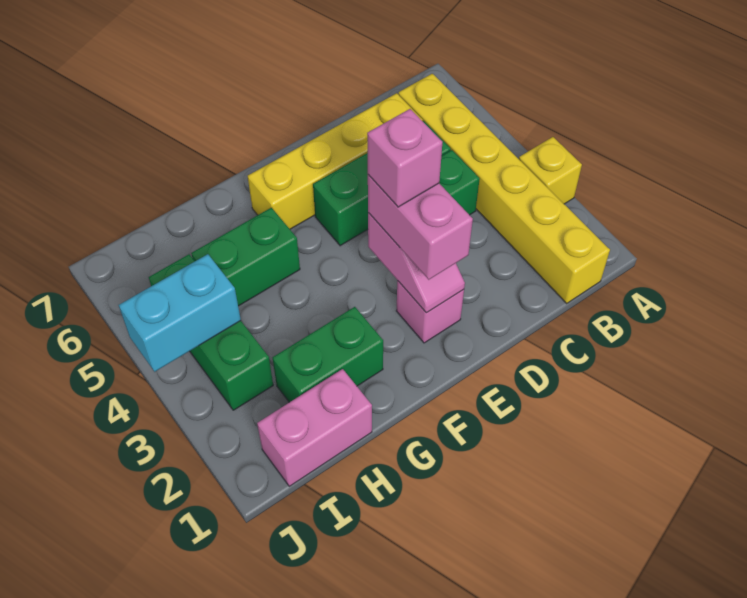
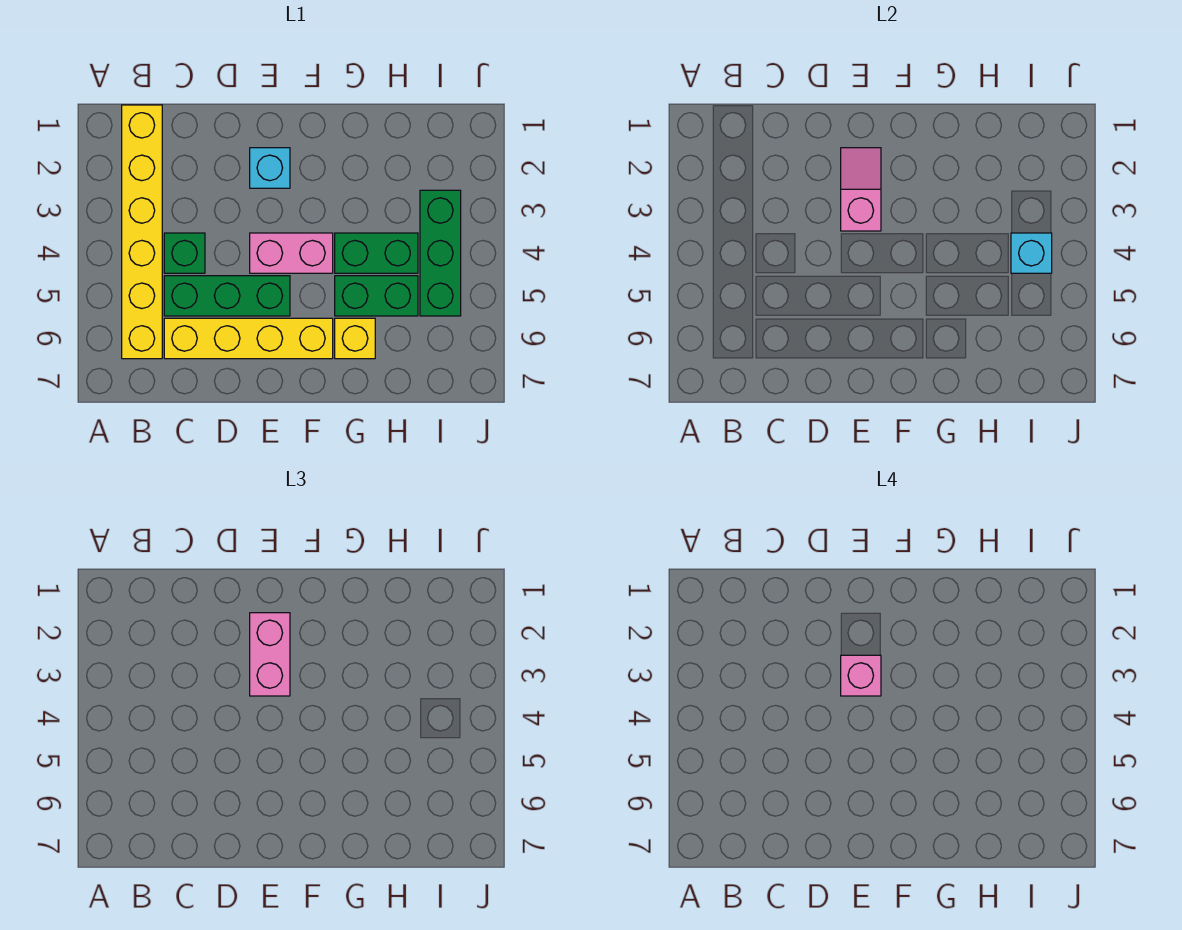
yellow brick A3 level 1 -> yellow brick G6 level 1
pink brick E2 level 1 -> cyan brick E2 level 1
green brick G2:H2 level 1 -> green brick G4:H4 level 1
pink brick H1:I1 level 1 -> pink brick E4:F4 level 1
cyan brick I4:J4 level 2 -> cyan brick I4 level 2

